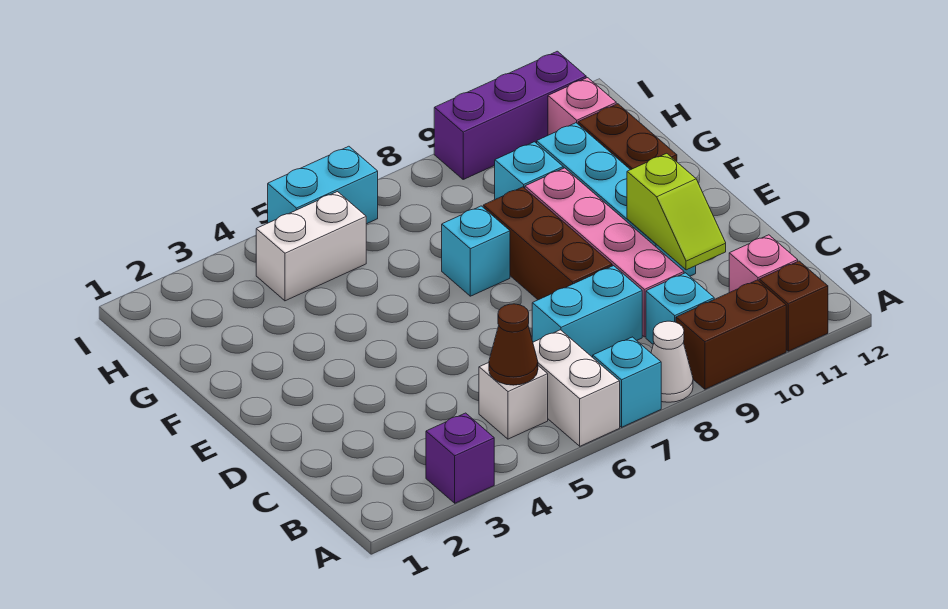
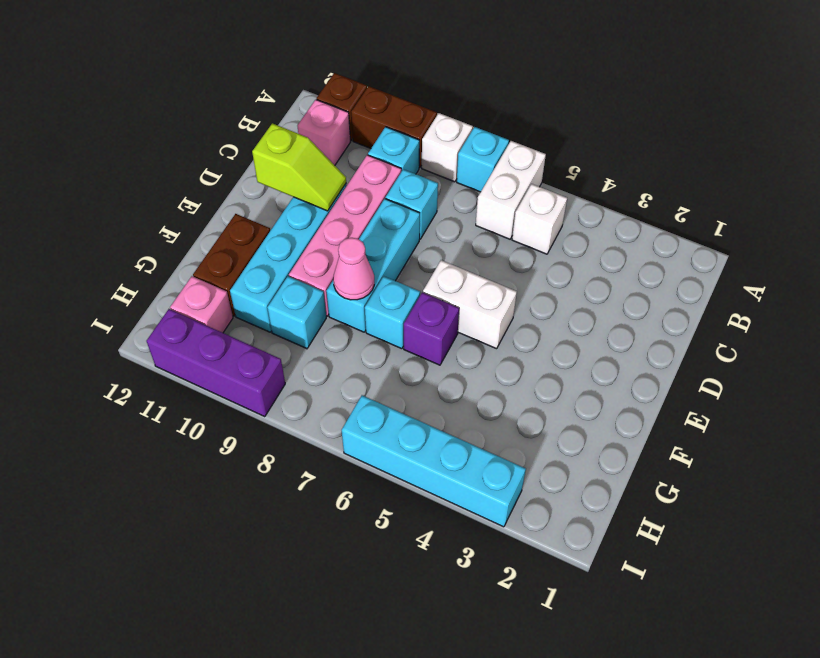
purple brick A3 level 1 -> purple brick F6 level 1
white cone A8 level 1 -> white brick A8 level 1
brown cone B5 level 2 -> none
cyan brick C7:C8 level 1 -> cyan brick C8 level 1
lime slope C10:D10 level 2 top D -> lime slope D10:D11 level 2 top 11
brown brick D8:F8 level 1 -> cyan brick D8:F8 level 1
none -> pink cone F8 level 2
white brick H4:H5 level 1 -> white brick E5:E6 level 1
cyan brick I5:I6 level 1 -> cyan brick I3:I6 level 1

